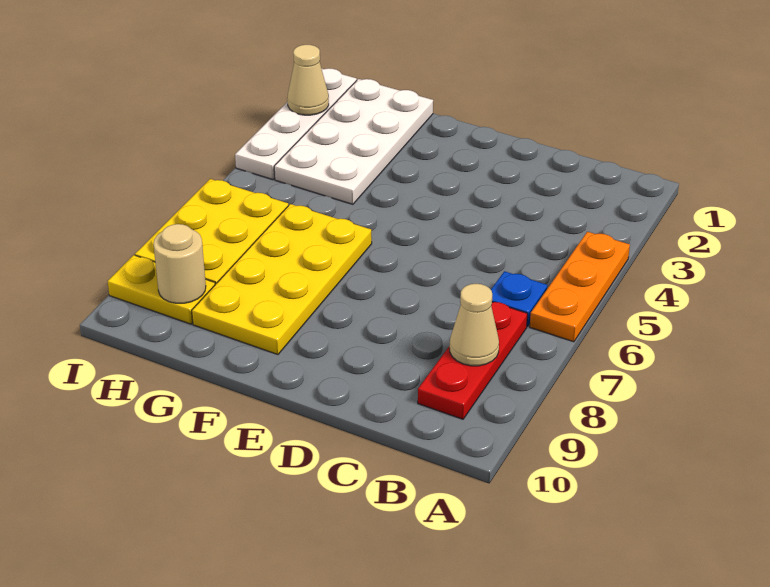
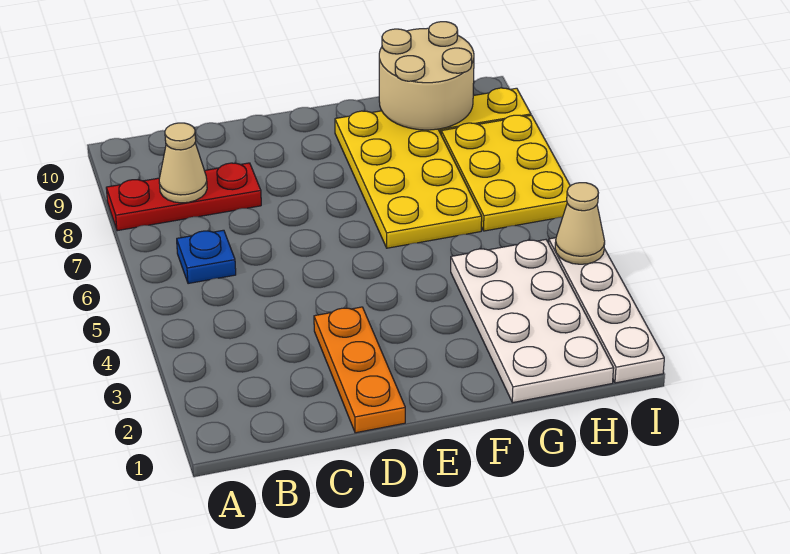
orange plate A4:A6 level 1 -> orange plate D1:D3 level 1
red plate B7:B9 level 1 -> red plate A8:C8 level 1
tan round brick H9 level 2 -> tan round brick G9:H10 level 2
tan cone I2 level 2 -> tan cone I4 level 2

